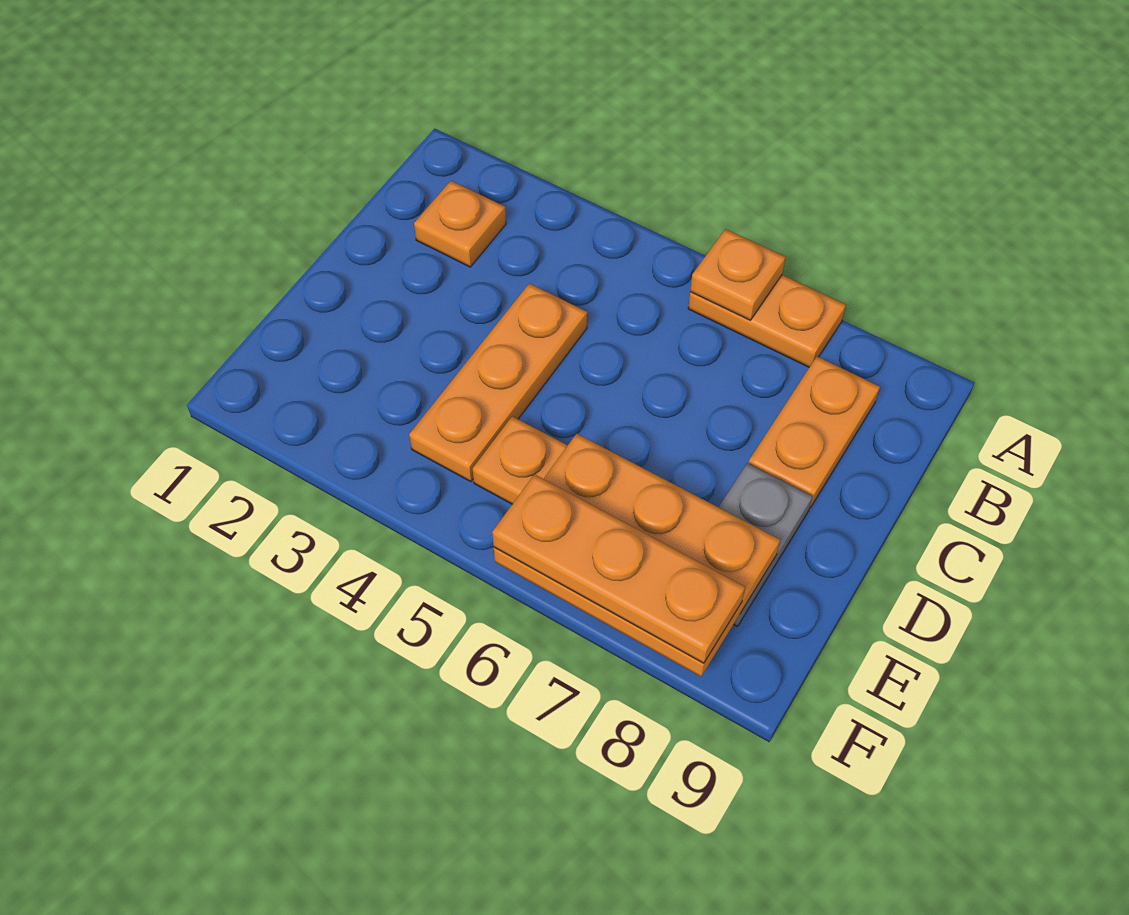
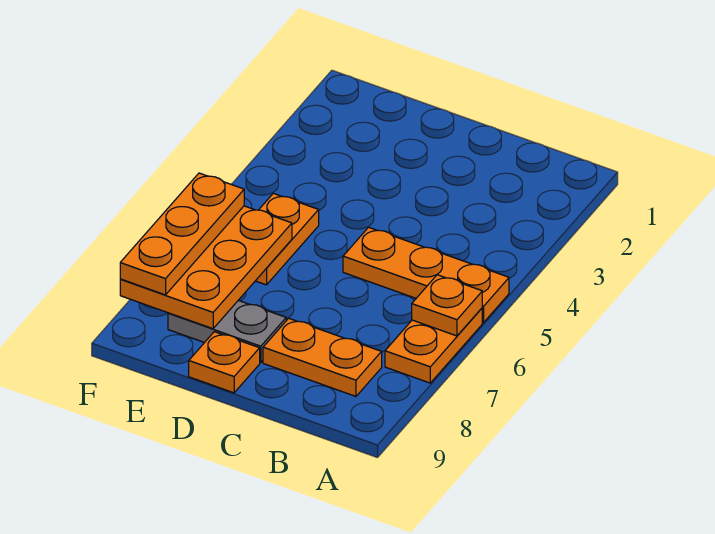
orange plate B2 level 1 -> orange plate D9 level 1
orange plate C4:E4 level 1 -> orange plate A5:C5 level 1

